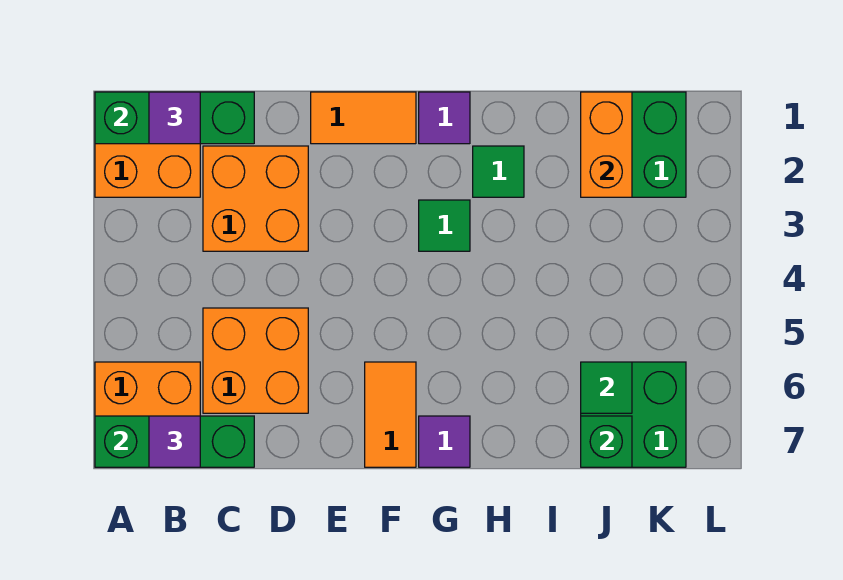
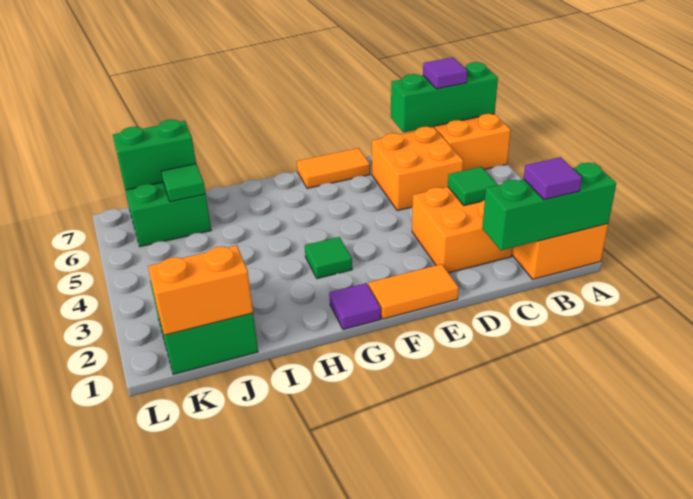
orange tile F6:F7 level 1 -> orange tile E7:F7 level 1
purple tile G7 level 1 -> none
green tile H2 level 1 -> green tile C3 level 2
orange brick J1:J2 level 2 -> orange brick J1:K1 level 2
green brick J7 level 2 -> green brick J7:K7 level 2

